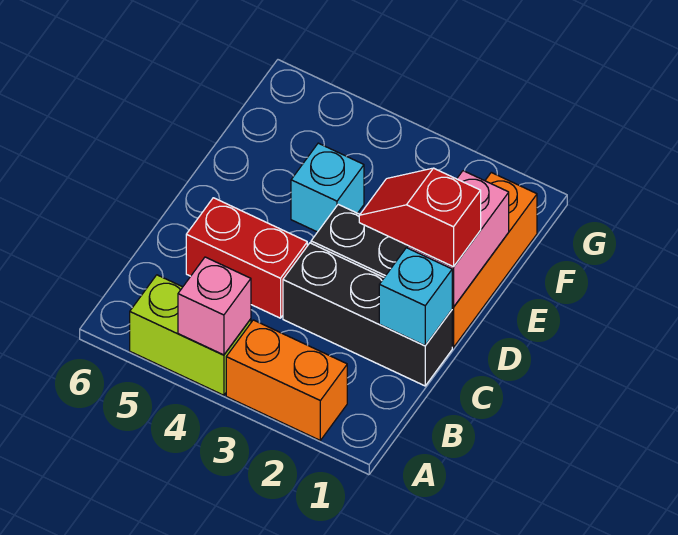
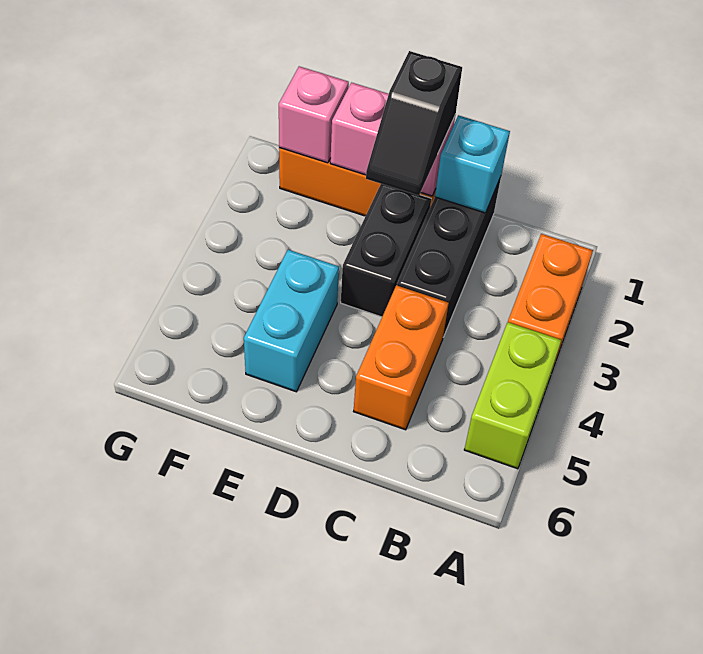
pink brick A4 level 2 -> pink brick F1 level 2
red brick C4:C5 level 1 -> orange brick C4:C5 level 1
red slope D1:D2 level 3 top 1 -> black slope D1:D2 level 3 top 1
cyan brick E4 level 1 -> cyan brick E4:E5 level 1

